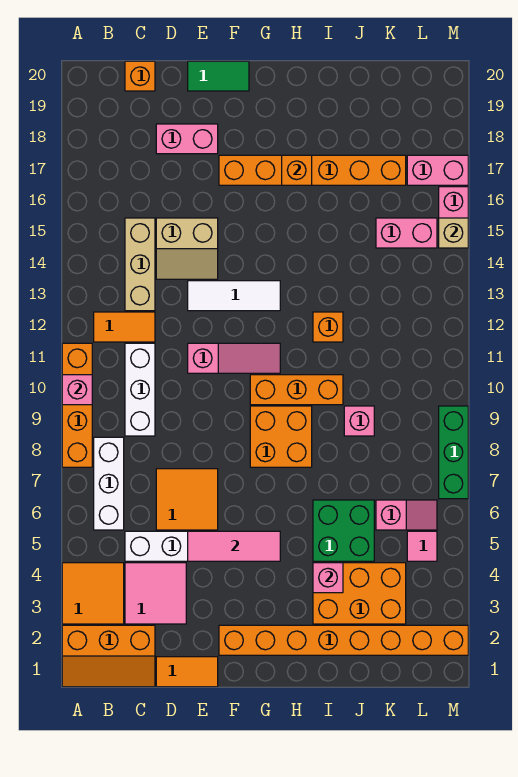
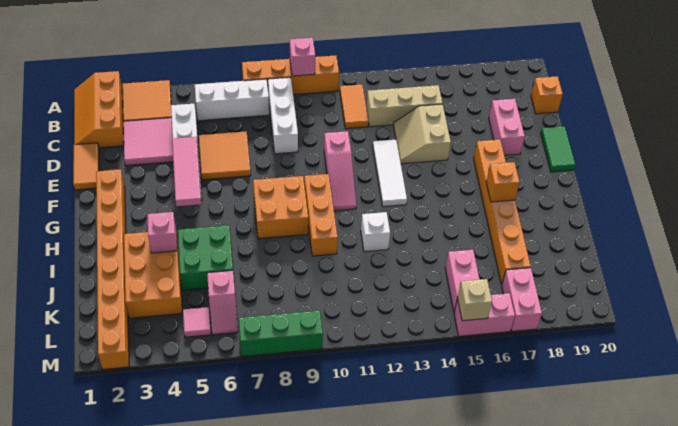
white brick C9:C11 level 1 -> white brick B9:D9 level 1
orange brick I12 level 1 -> white brick I12 level 1
pink brick J9 level 1 -> none

